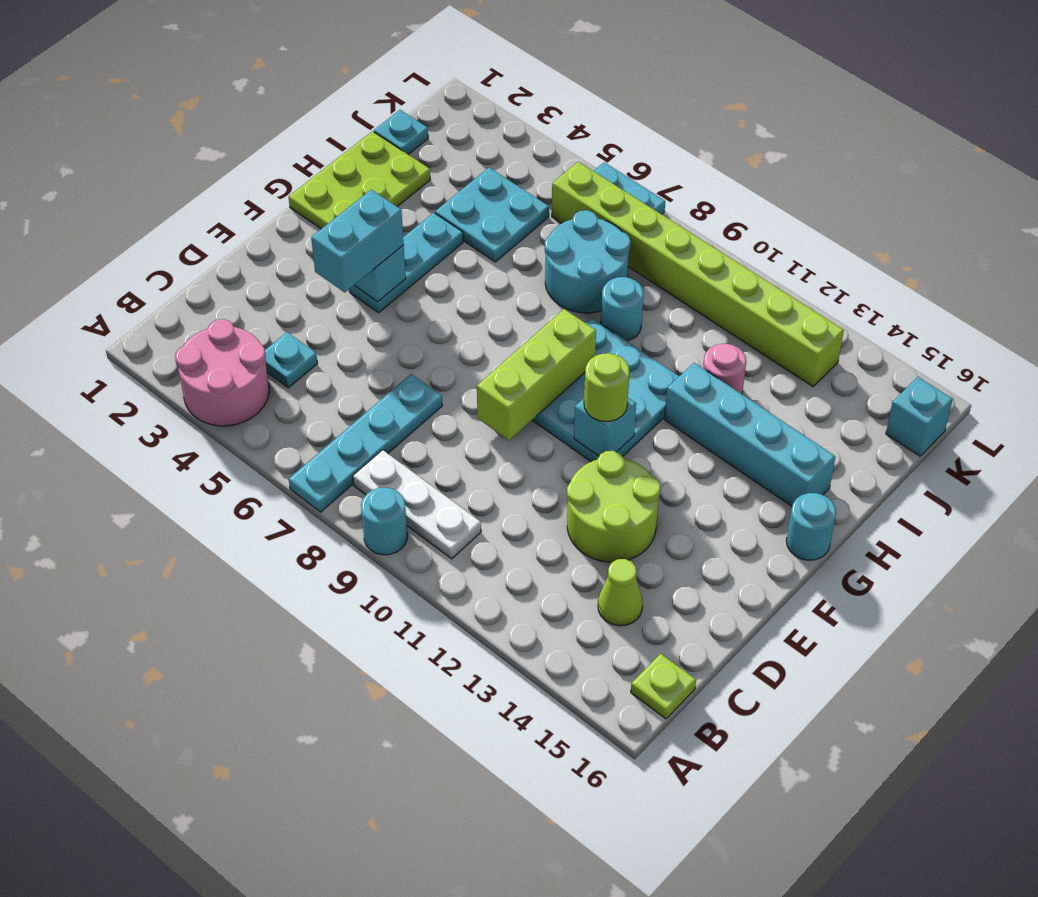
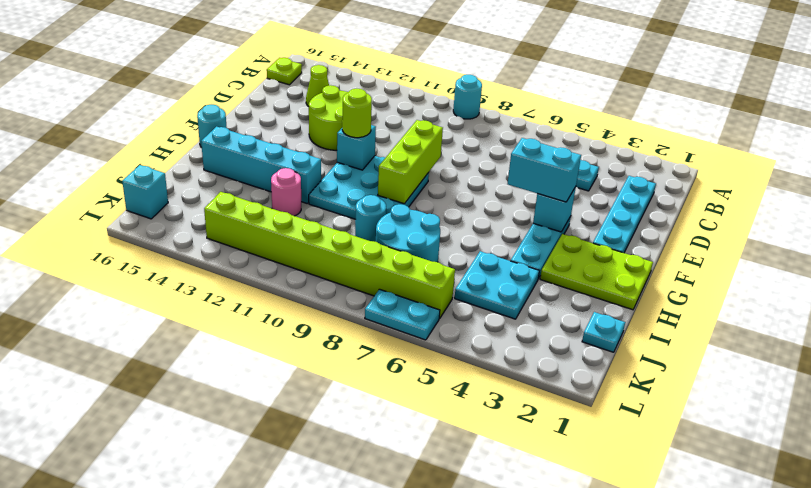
pink round brick A3:B4 level 1 -> none
cyan plate A7:D7 level 1 -> cyan plate C2:F2 level 1
white plate B8:B10 level 1 -> none
cyan brick E4:F4 level 3 -> cyan brick F4:F5 level 3
lime plate G1:I2 level 1 -> lime plate G1:H3 level 1

